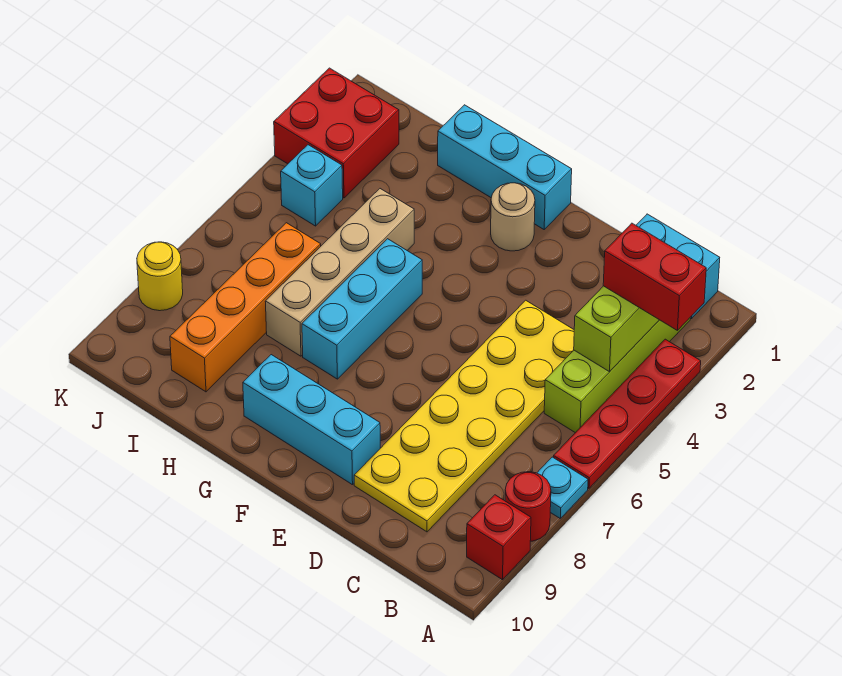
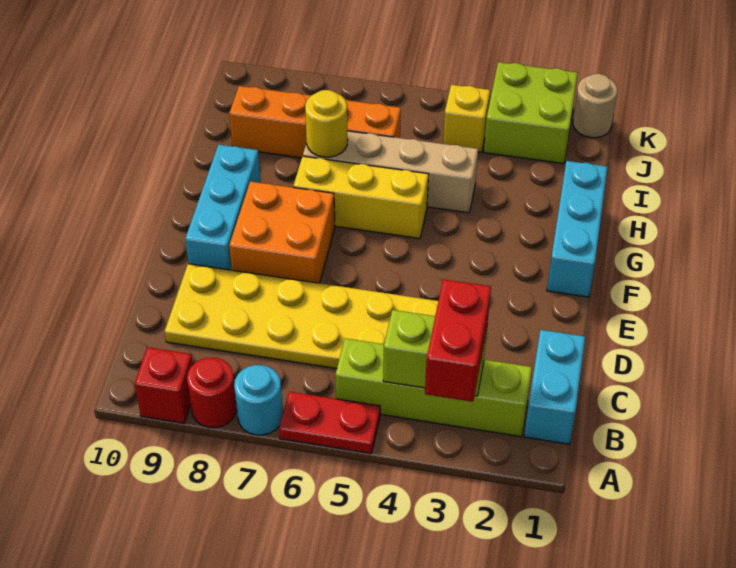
red plate A3:A6 level 1 -> red plate A5:A6 level 1
cyan plate A7 level 1 -> cyan round brick A7 level 1
none -> orange brick E7:F8 level 1
tan round brick F2 level 1 -> tan round brick K1 level 1
cyan brick G5:G7 level 1 -> yellow brick G5:G7 level 1
red brick J2:K3 level 1 -> lime brick J2:K3 level 1
cyan brick J4 level 1 -> yellow brick J4 level 1
yellow round brick K8 level 1 -> yellow round brick H7 level 2

